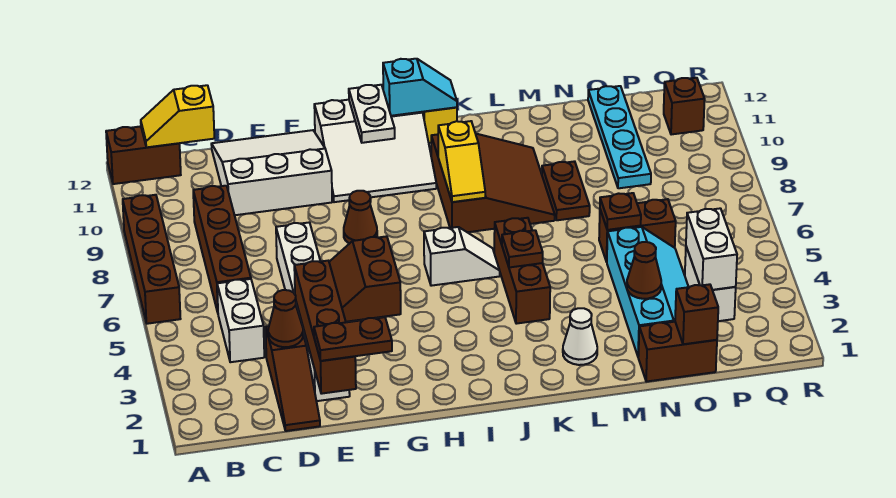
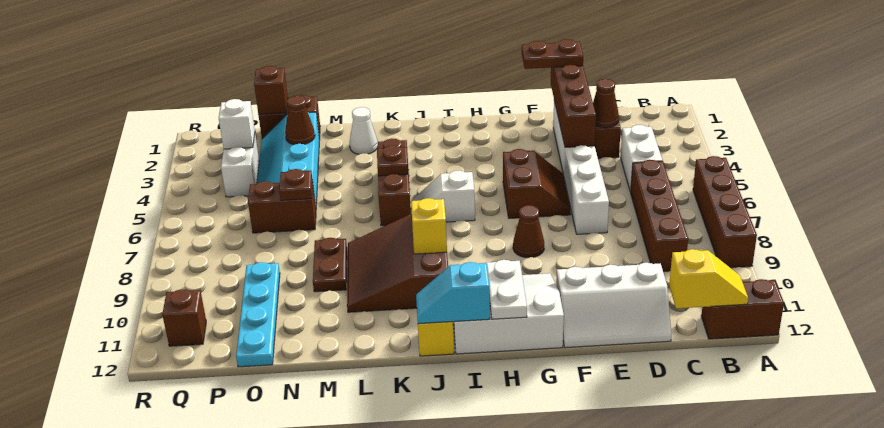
white slope D10:F12 level 1 top 10 -> white slope D11:F12 level 1 top 11
white brick P3:P4 level 2 -> white brick P3 level 2

